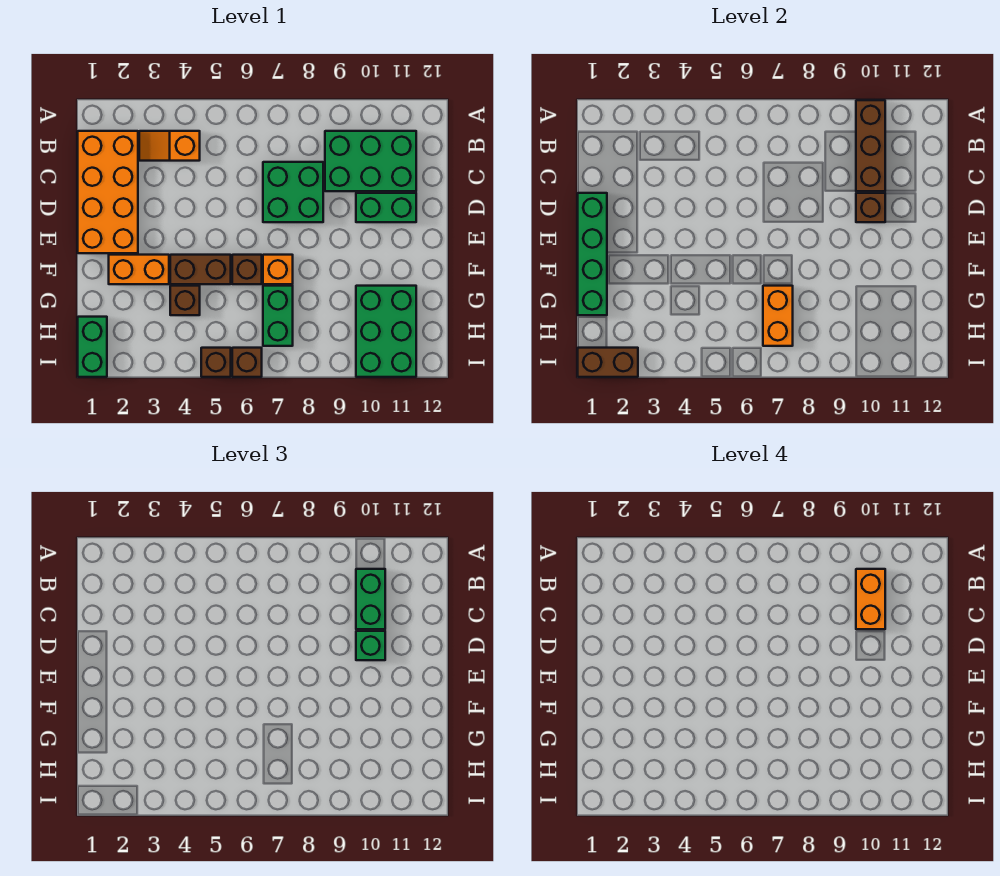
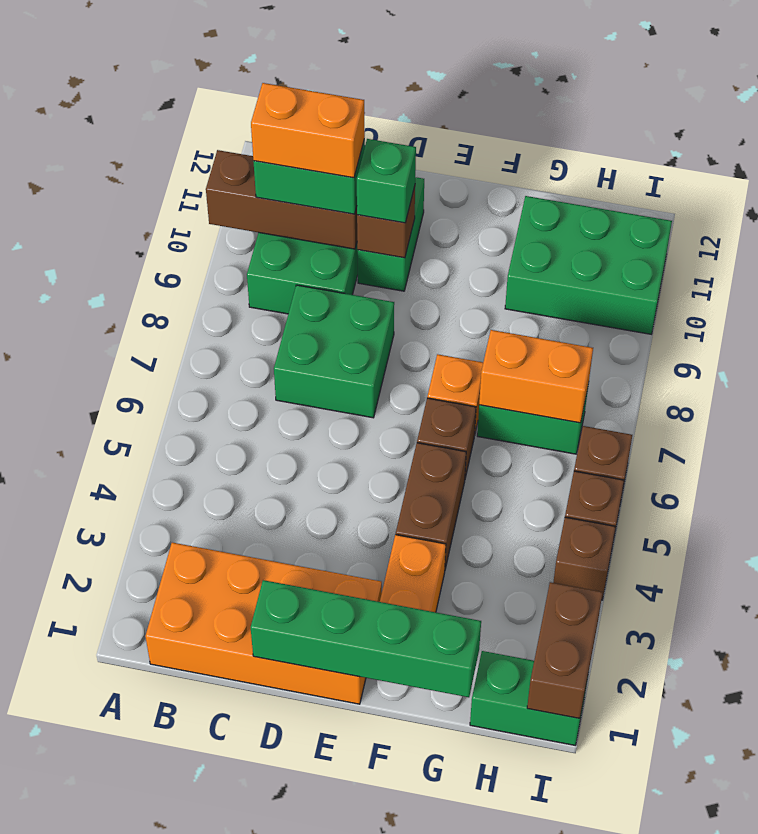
orange slope B3:B4 level 1 top 4 -> none
brown brick G4 level 1 -> brown brick I4 level 1

